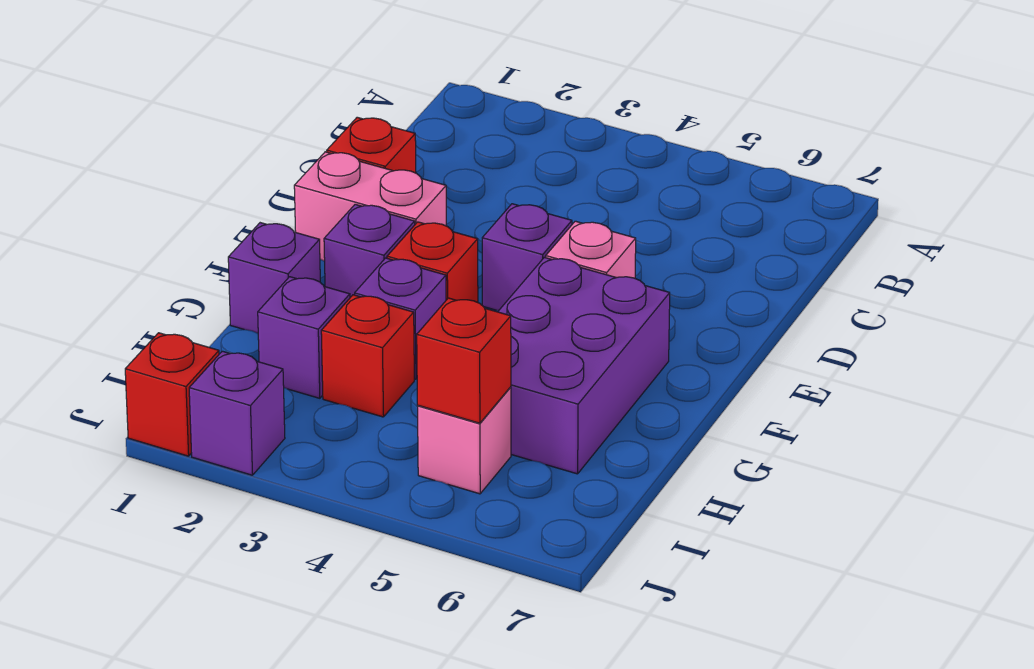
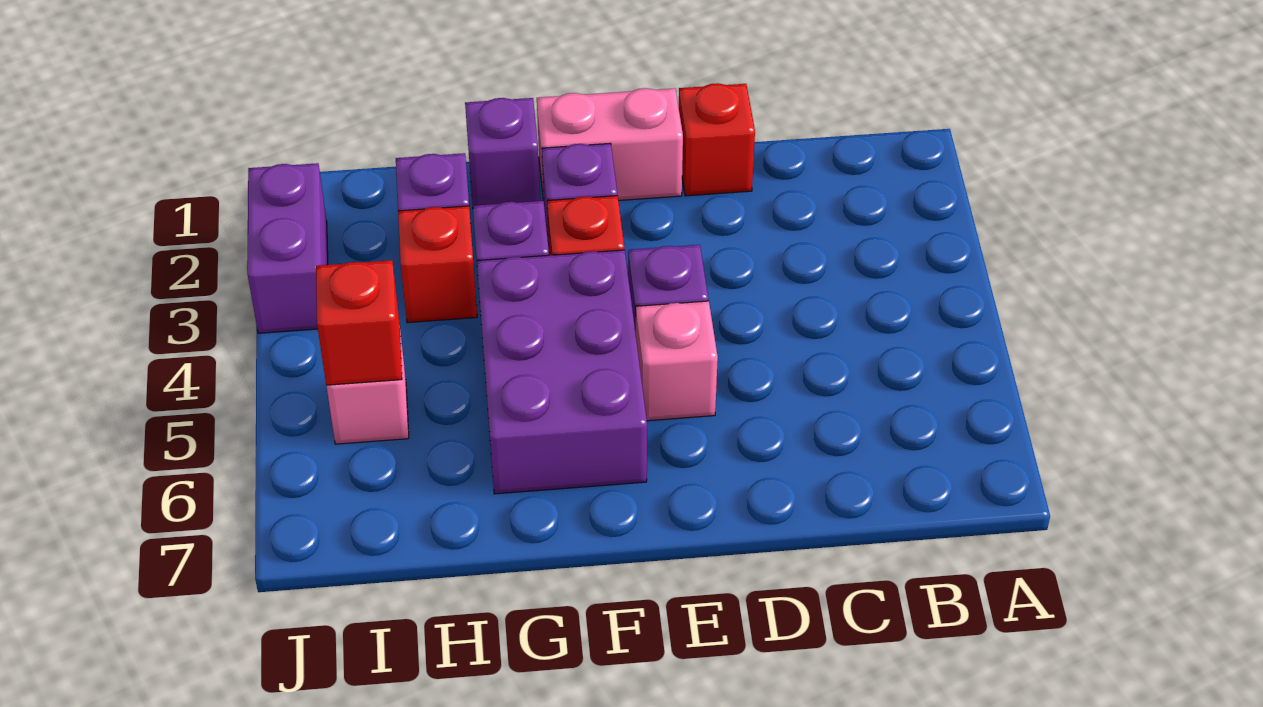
pink brick E1:E2 level 1 -> pink brick E1:F1 level 1
purple brick F5:H6 level 1 -> purple brick F4:G6 level 1
red brick J1 level 1 -> none
purple brick J2 level 1 -> purple brick J2:J3 level 1

